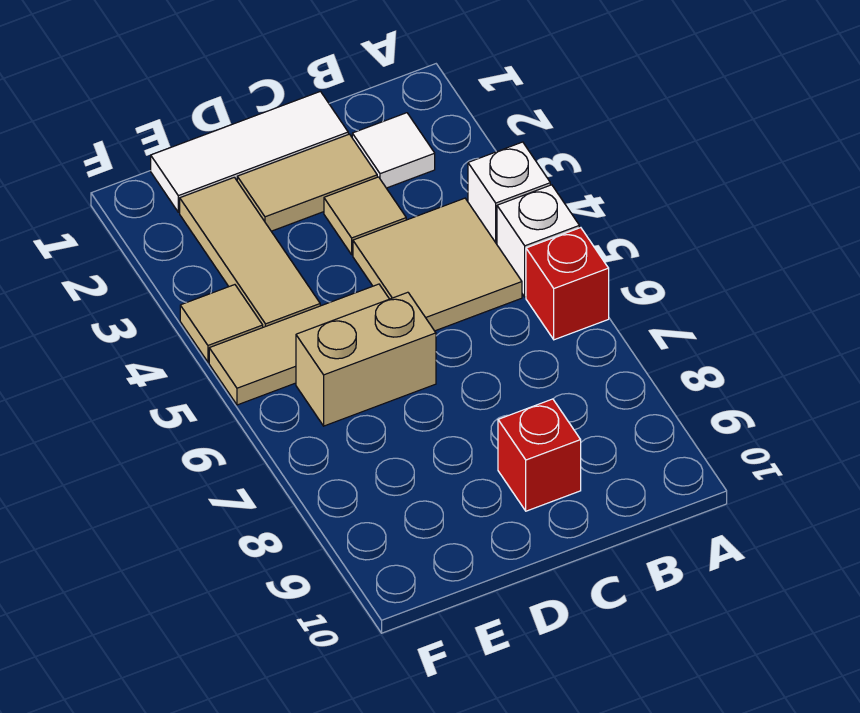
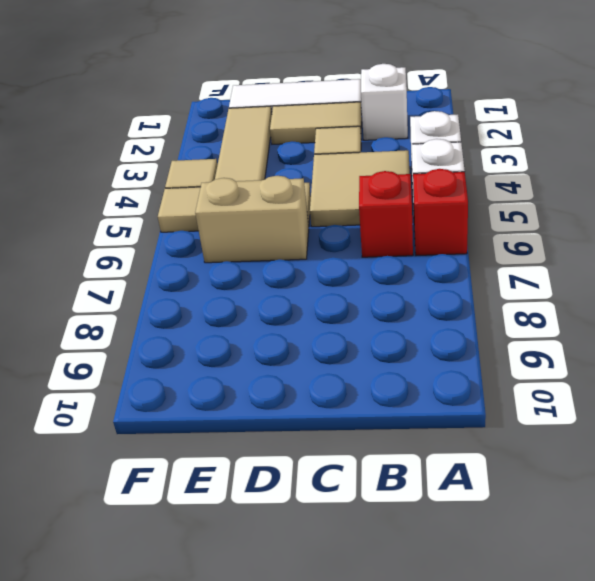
white tile B2 level 1 -> white brick B2 level 1
red brick C9 level 1 -> red brick B6 level 1

